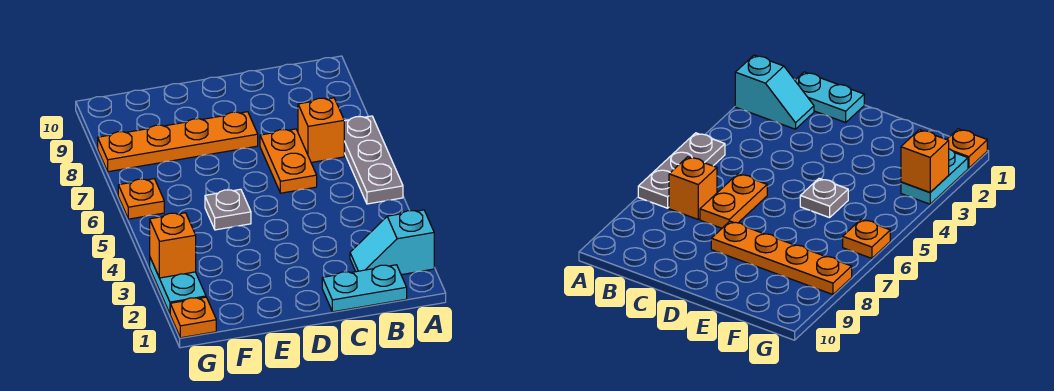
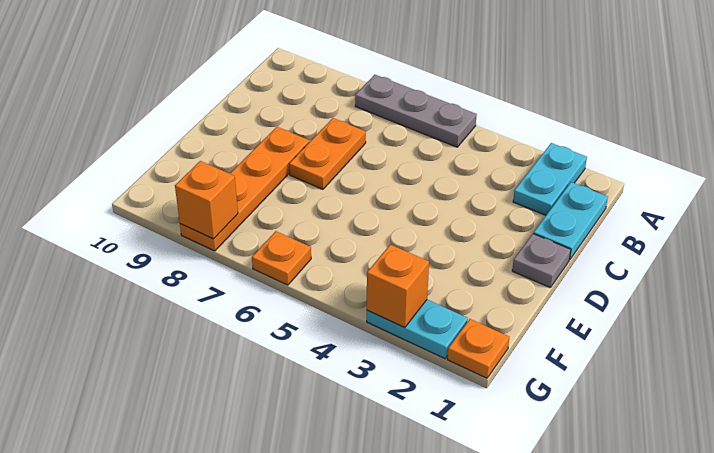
cyan slope A2:B2 level 1 top A -> cyan plate A2:B2 level 1
orange brick B7 level 1 -> orange brick G8 level 2
orange plate C6:C7 level 1 -> orange plate C7:D7 level 1
grey plate E5 level 1 -> grey plate D1 level 1

